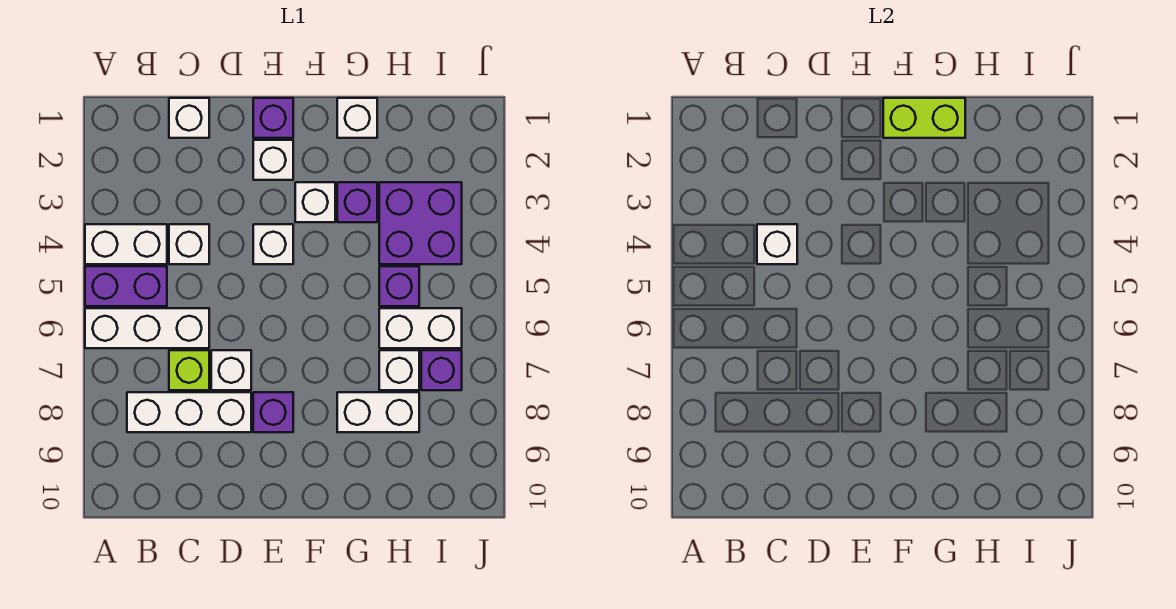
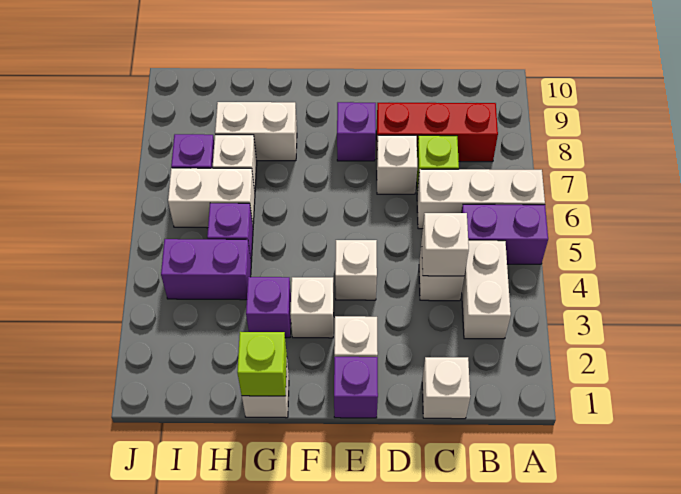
white brick A4:B4 level 1 -> white brick B3:B4 level 1
white brick B8:D8 level 1 -> red brick B8:D8 level 1
lime brick F1:G1 level 2 -> lime brick G1 level 2
purple brick H3:I4 level 1 -> purple brick H4:I4 level 1

